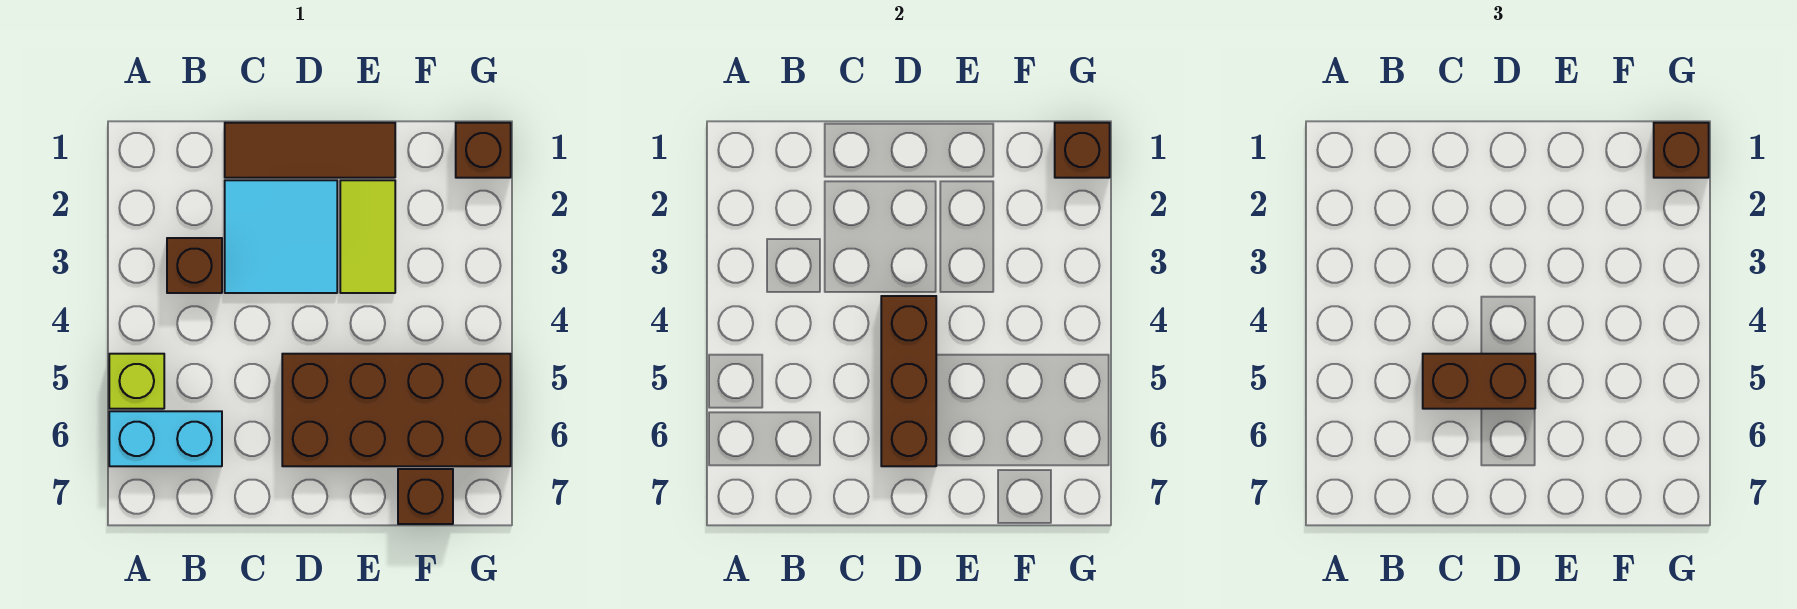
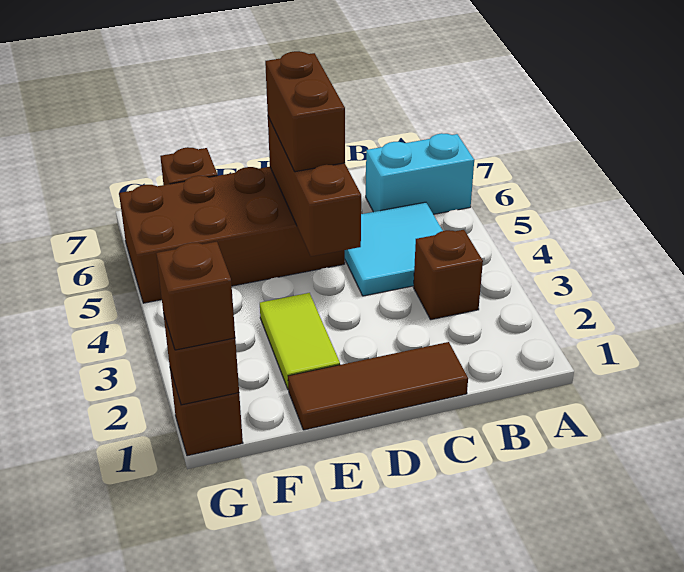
lime brick A5 level 1 -> none
cyan tile C2:D3 level 1 -> cyan tile B4:C5 level 1
brown brick C5:D5 level 3 -> brown brick D5:D6 level 3

